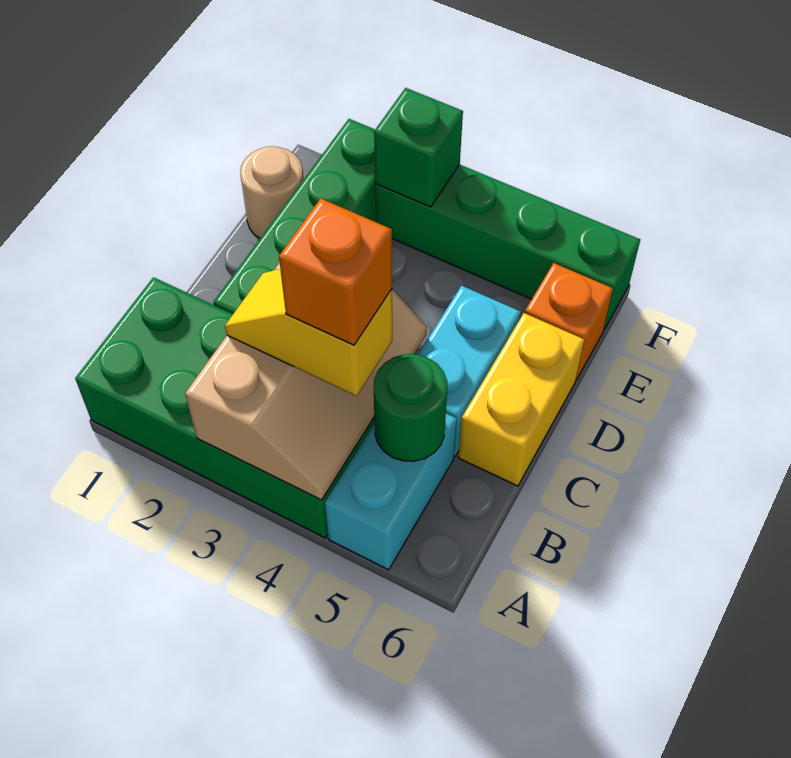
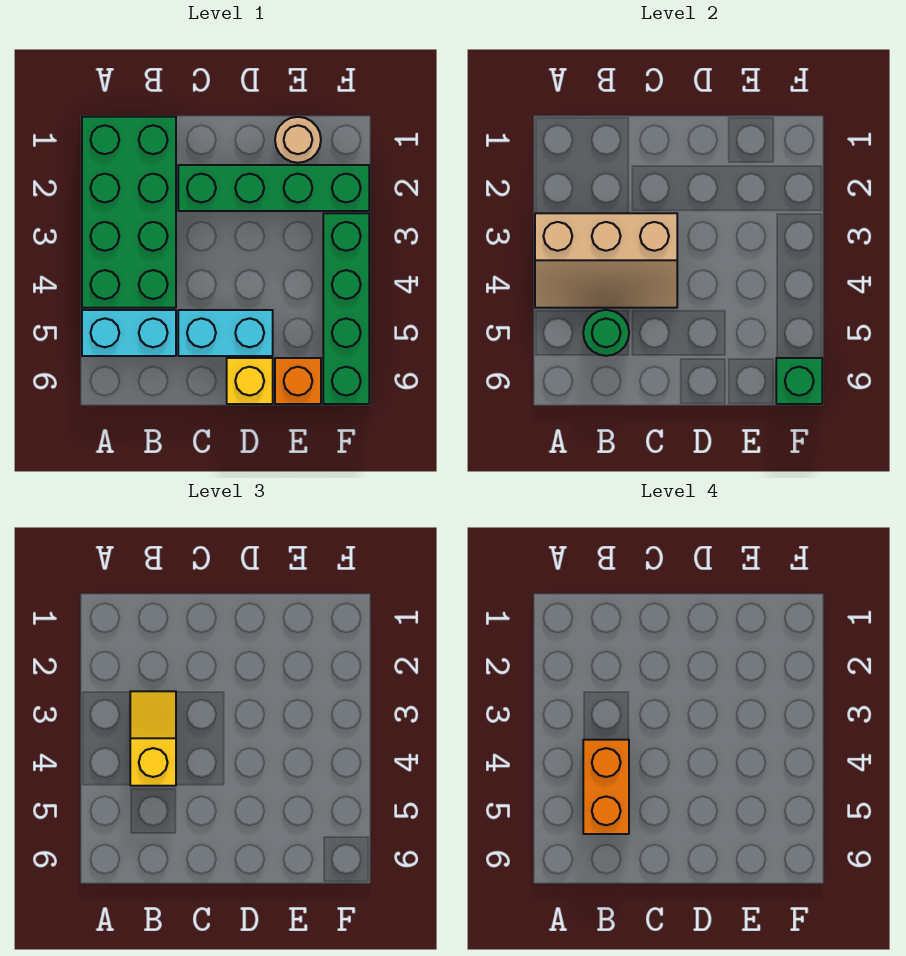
orange brick B4 level 4 -> orange brick B4:B5 level 4
yellow brick C6:D6 level 1 -> yellow brick D6 level 1
green brick F3 level 2 -> green brick F6 level 2

